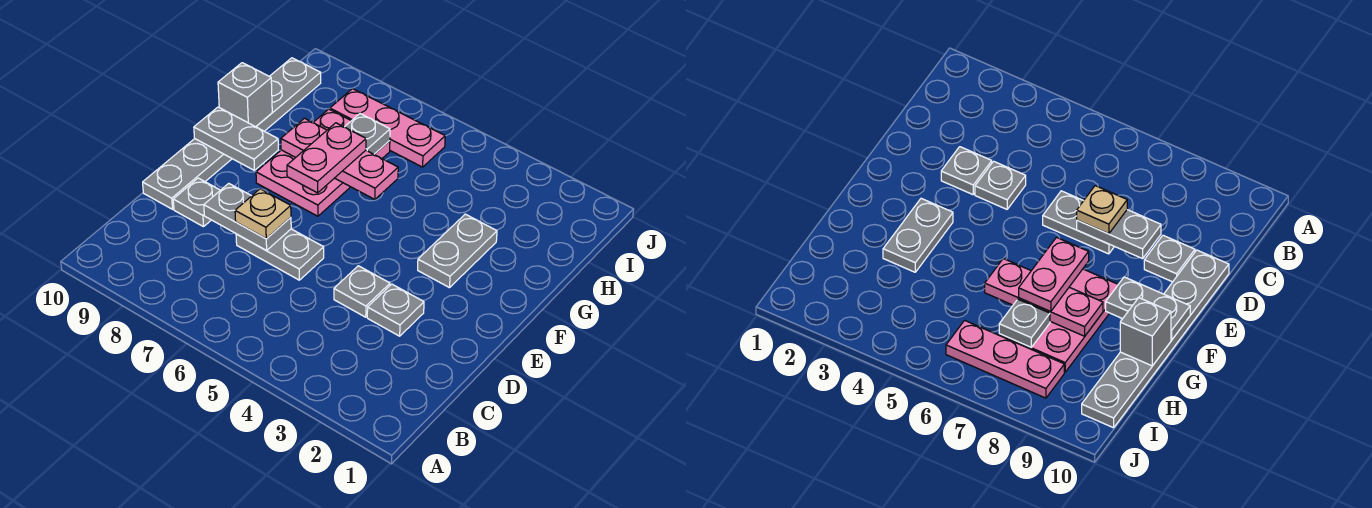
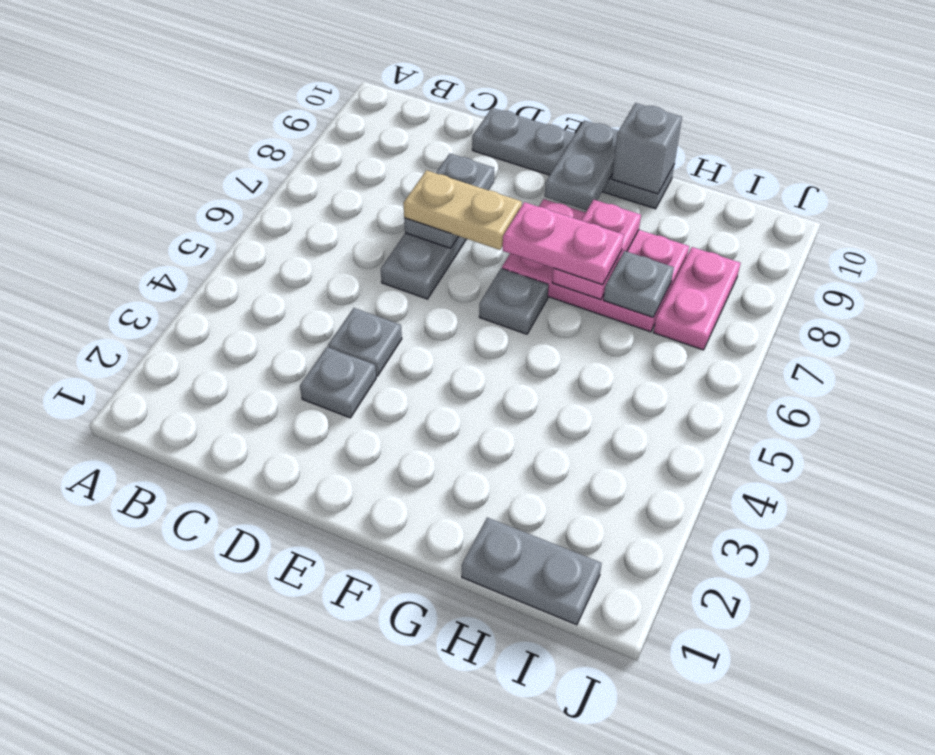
tan plate D7 level 3 -> tan plate D7:E7 level 3
grey plate D9 level 1 -> grey plate F6 level 1
grey plate D10:I10 level 1 -> grey plate D10:G10 level 1
grey plate F3:G3 level 1 -> grey plate H1:I1 level 1
pink plate G6:G8 level 2 -> pink plate G7:G8 level 2
pink plate I6:I8 level 1 -> pink plate I7:I8 level 1

